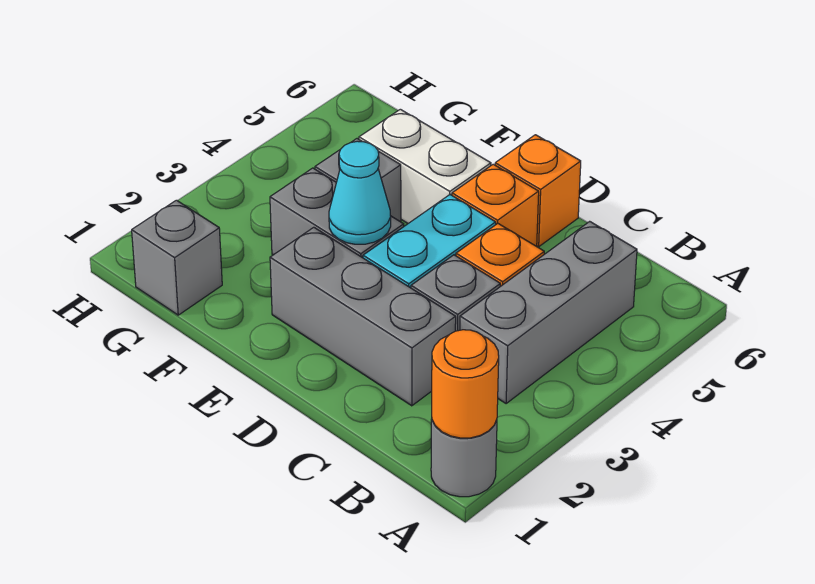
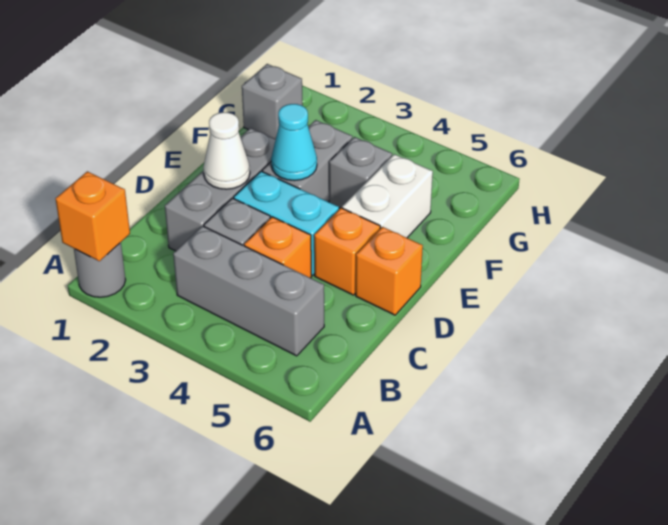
orange round brick A1 level 2 -> orange brick A1 level 2
none -> white cone D2 level 2

